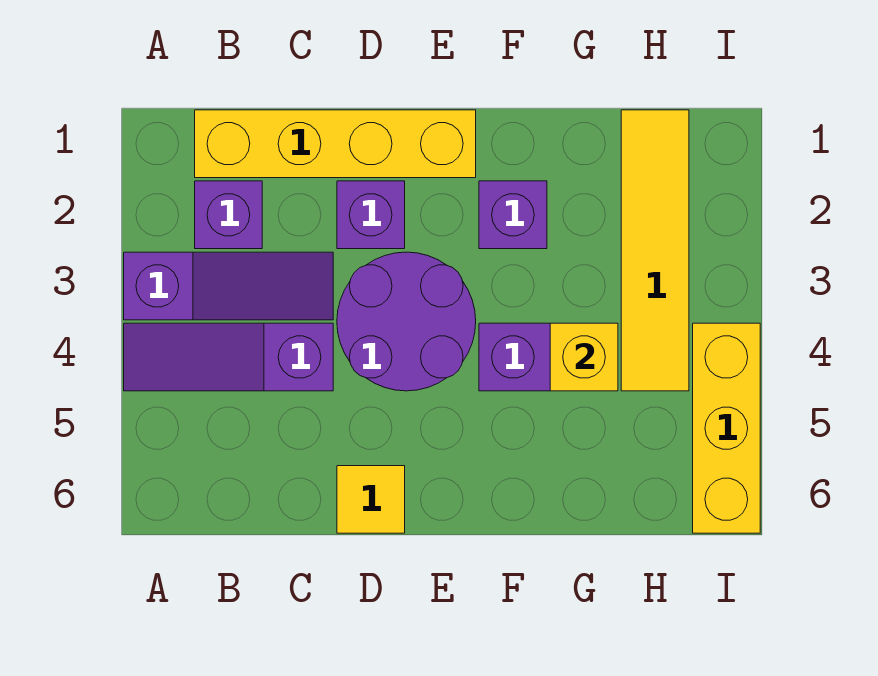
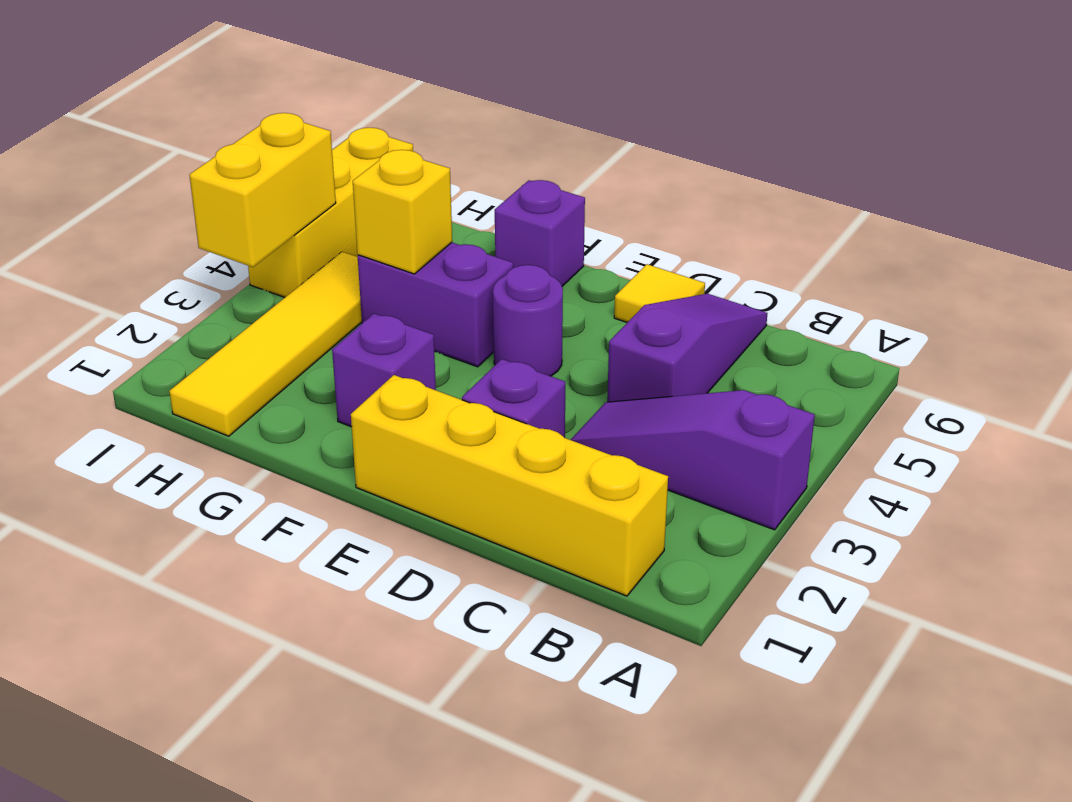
purple slope A4:C4 level 1 top C -> purple slope C4:C6 level 1 top 4
purple brick B2 level 1 -> purple brick F6 level 1
purple round brick D3:E4 level 1 -> purple round brick E4 level 1
none -> yellow brick I3:I4 level 2

